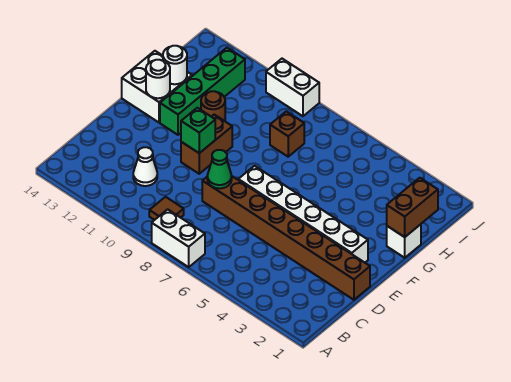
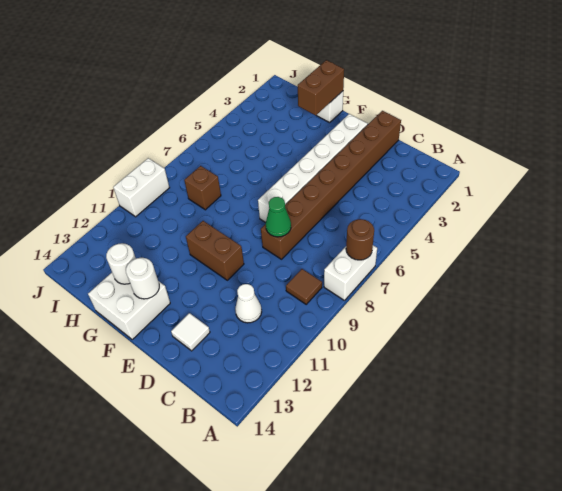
none -> white tile D13 level 1
green brick E10 level 2 -> none
green brick F12:I12 level 1 -> none
brown brick G1:H1 level 2 -> brown brick G1:G2 level 2
brown round brick G11 level 1 -> brown round brick A7 level 2

